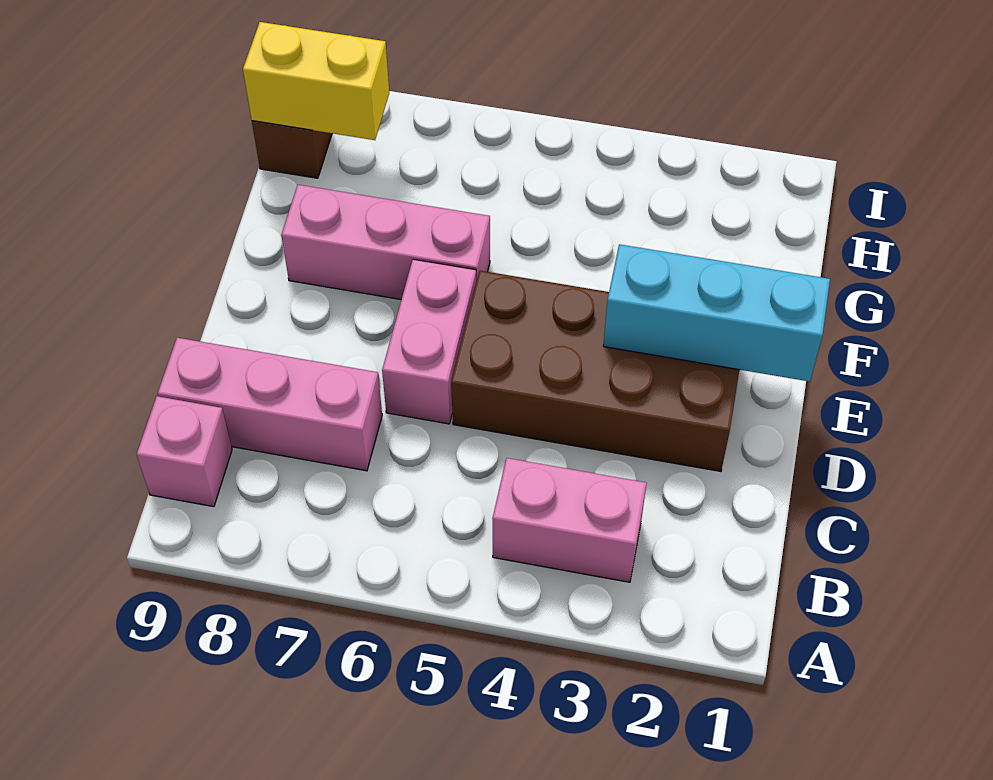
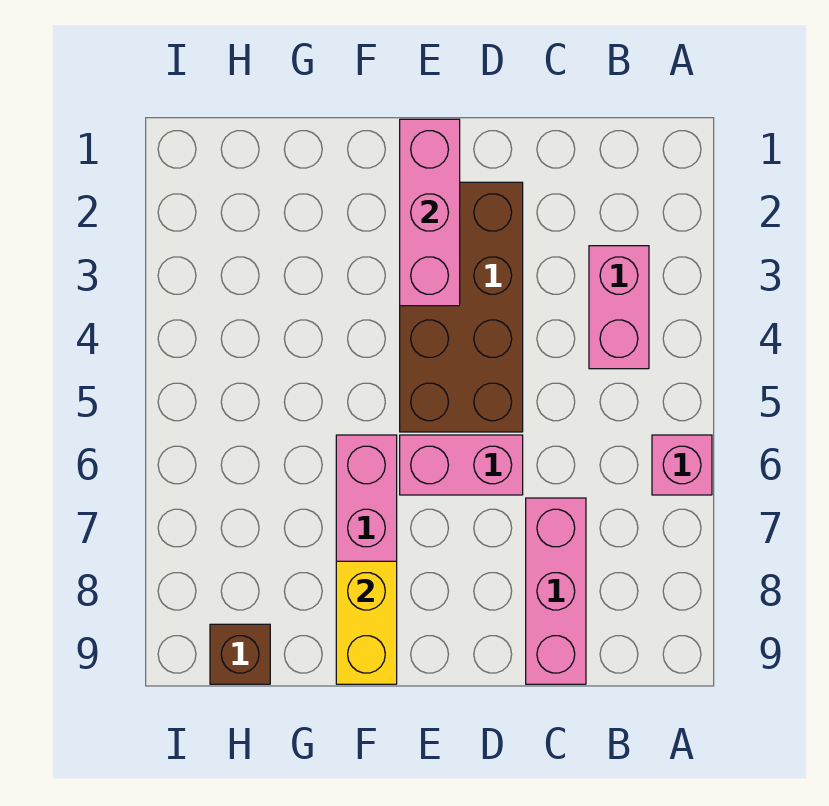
pink brick B9 level 1 -> pink brick A6 level 1
cyan brick E1:E3 level 2 -> pink brick E1:E3 level 2
yellow brick H8:H9 level 2 -> yellow brick F8:F9 level 2

